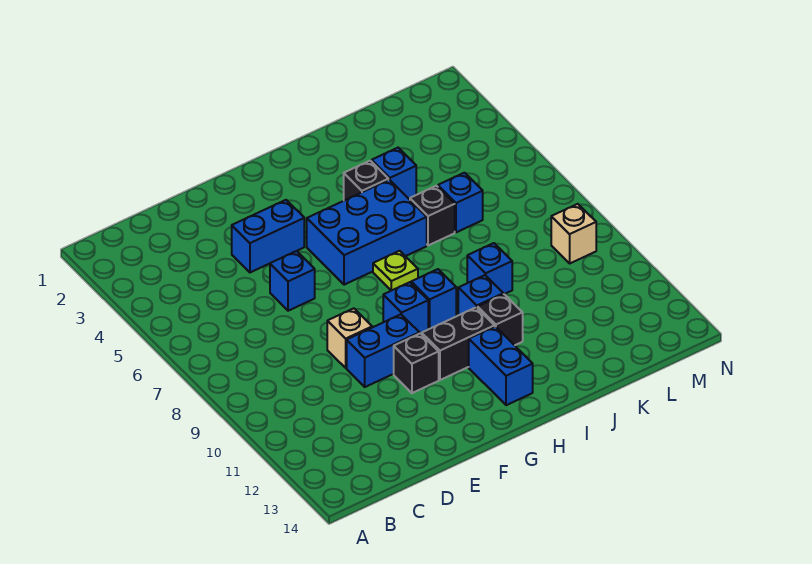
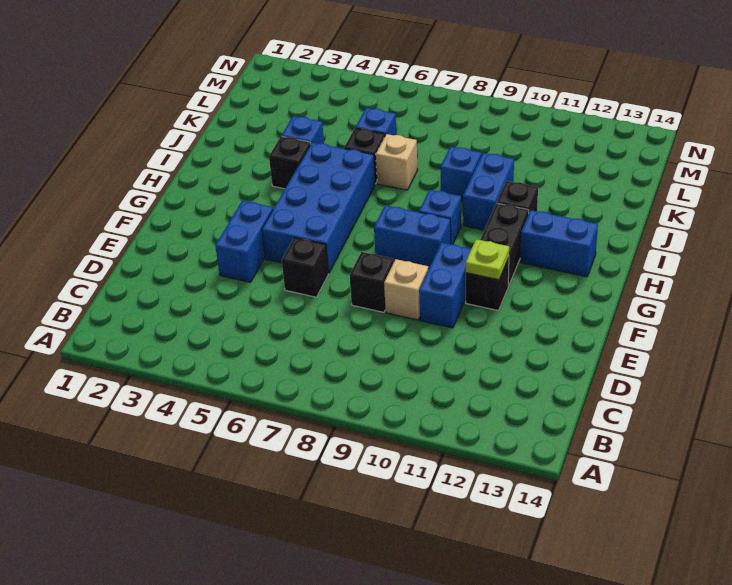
blue brick E6 level 1 -> black brick E6 level 1
none -> black brick E8 level 1
blue brick G5:I6 level 1 -> blue brick F5:I6 level 1
blue brick G9 level 1 -> blue brick G8:G9 level 1
lime plate H7 level 1 -> lime plate F11 level 2
blue brick I10 level 1 -> blue brick I10:J10 level 1
tan brick M9 level 1 -> tan brick J7 level 1

